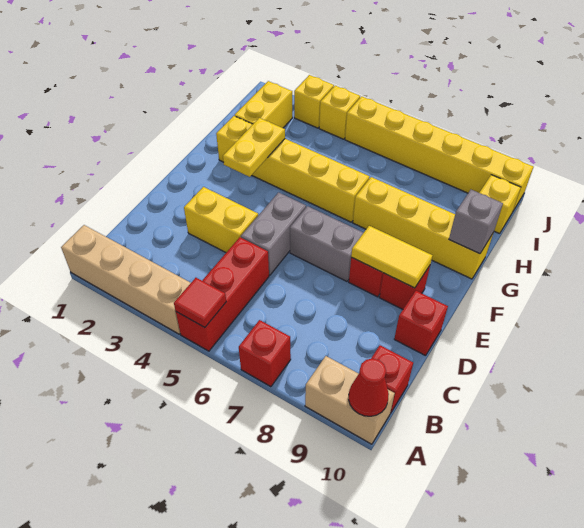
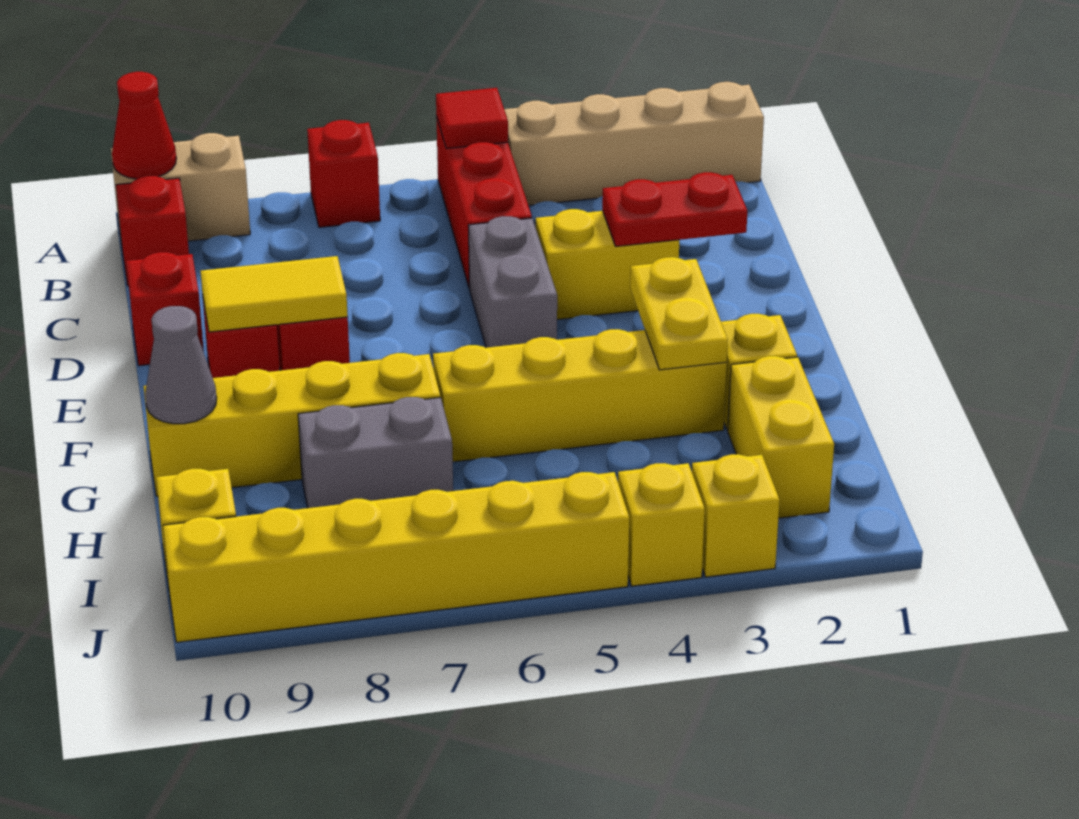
none -> red plate D2:D3 level 2
grey brick E6:E7 level 1 -> grey brick H7:H8 level 1
grey brick G10 level 2 -> grey cone G10 level 2

